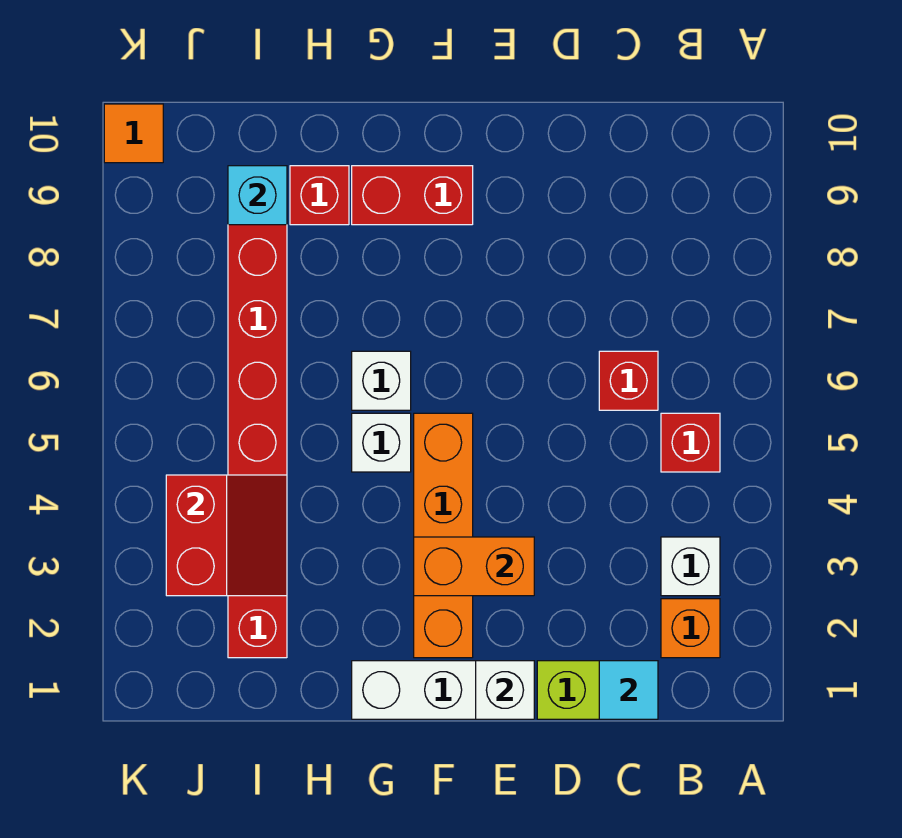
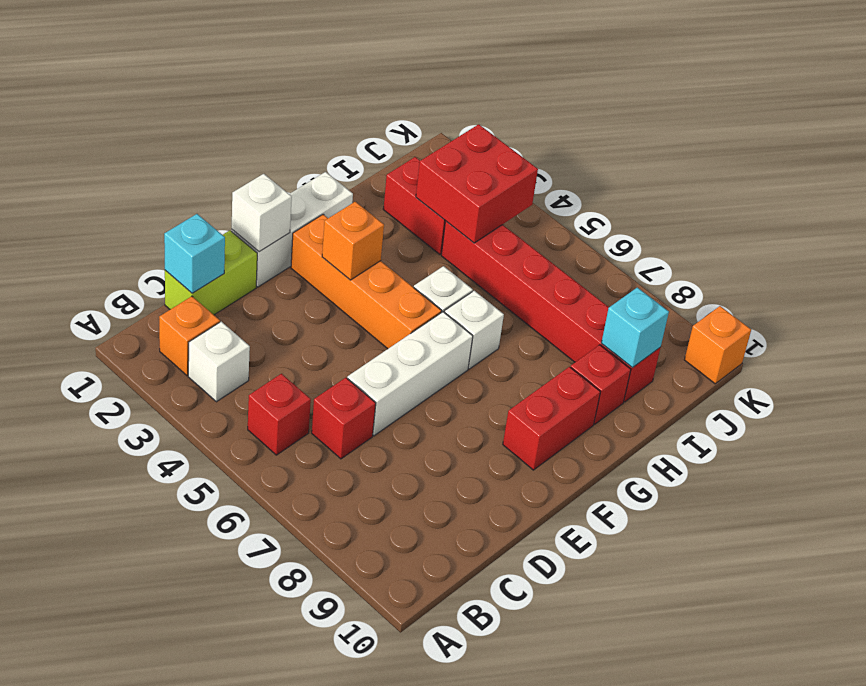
cyan tile C1 level 2 -> cyan brick C1 level 2
none -> white brick D6:F6 level 1
orange brick E3:F3 level 2 -> orange brick F3 level 2
red slope I3:J4 level 2 top J -> red brick I3:J4 level 2
orange tile K10 level 1 -> orange brick K10 level 1

